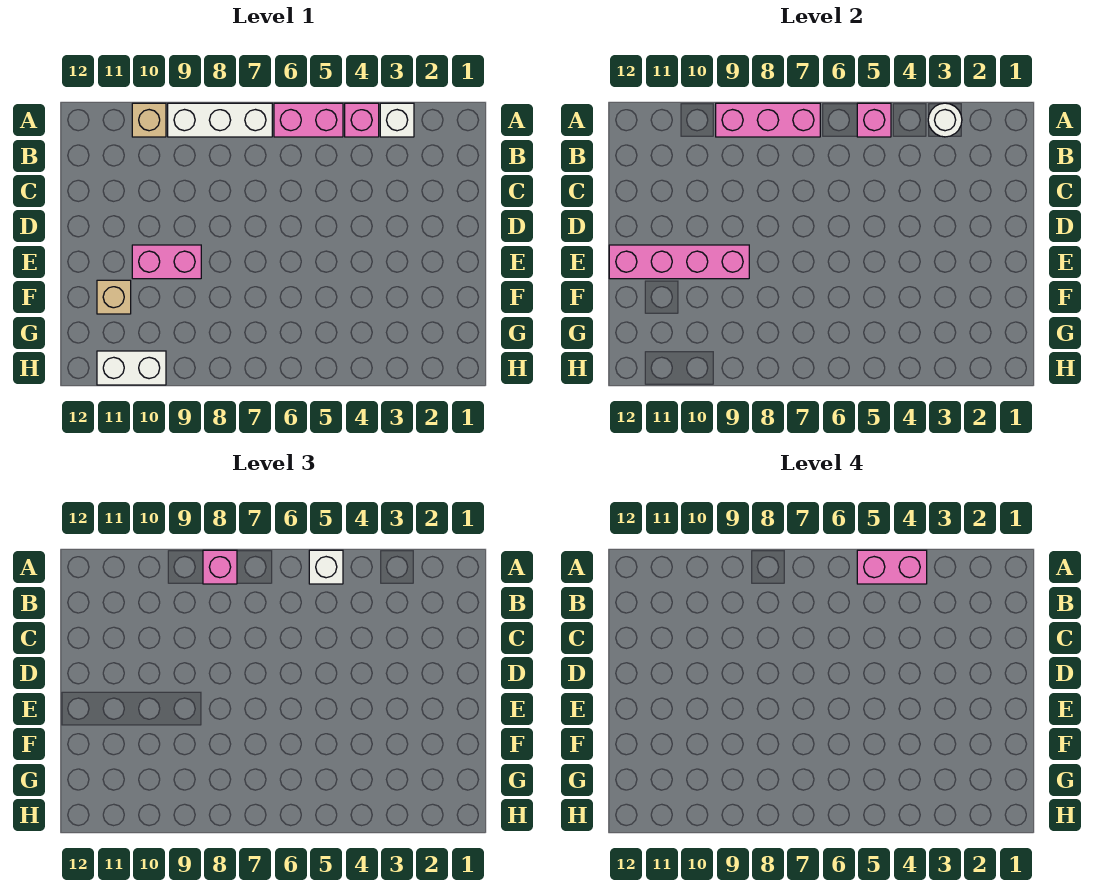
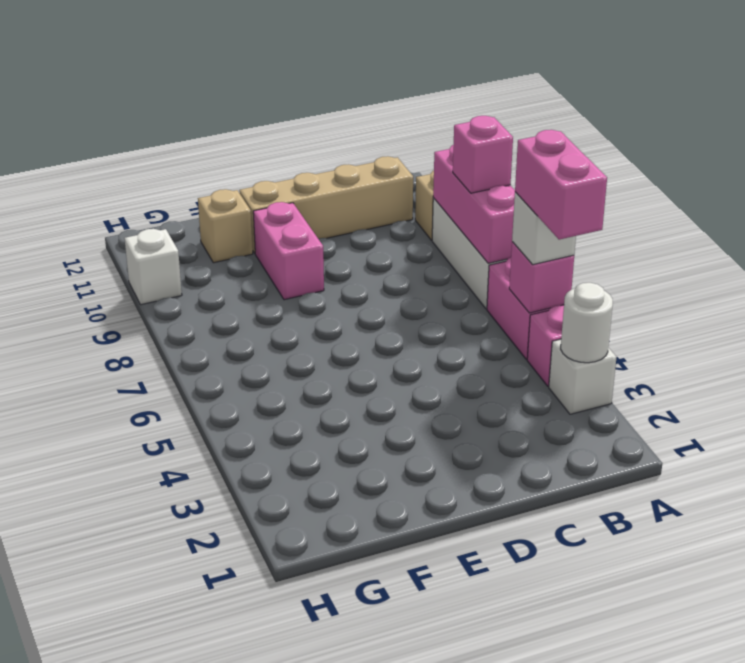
none -> tan brick B11:E11 level 1
pink brick E9:E12 level 2 -> none
white brick H10:H11 level 1 -> white brick H10 level 1

